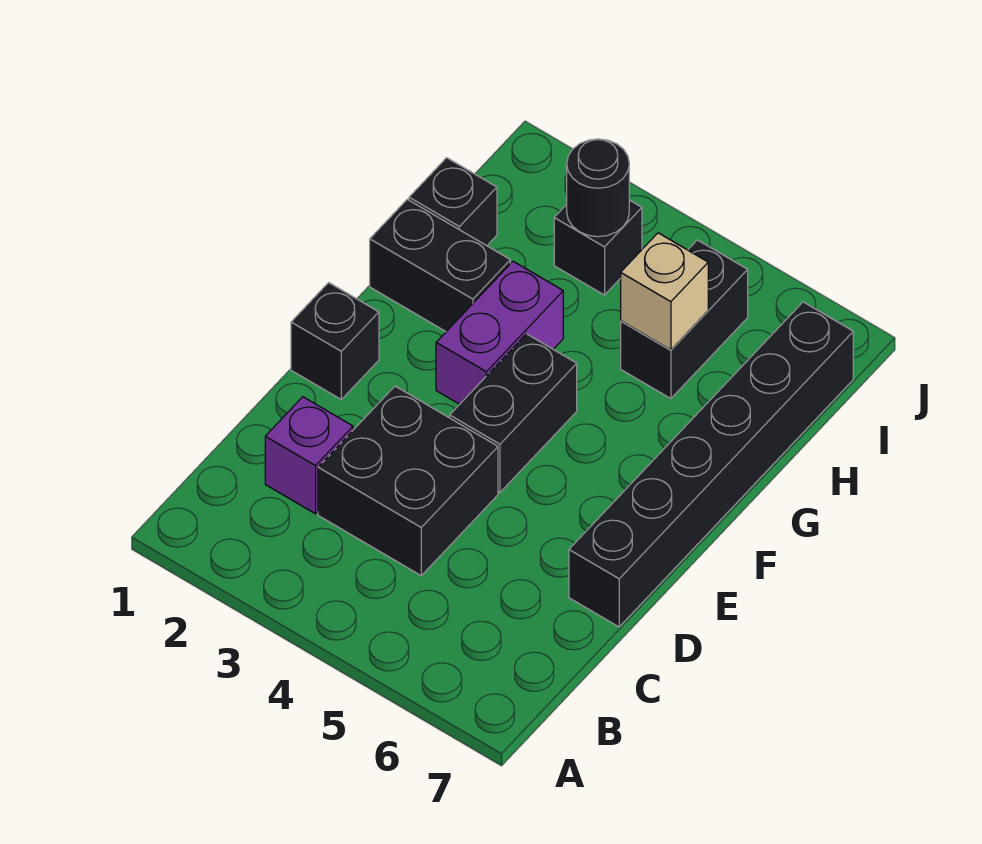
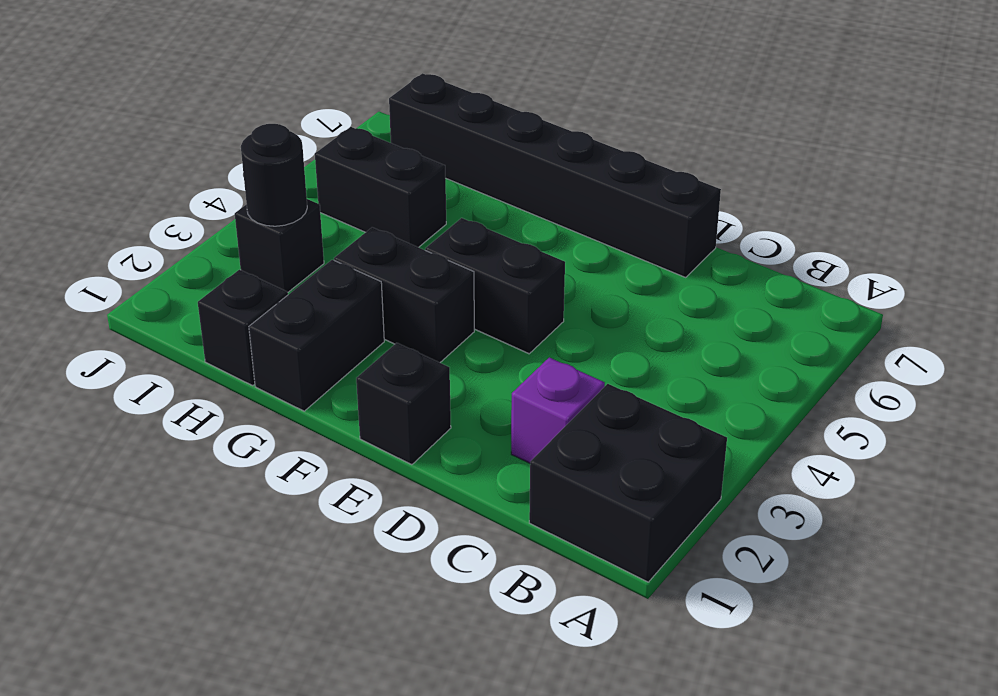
black brick C3:D4 level 1 -> black brick A1:B2 level 1
purple brick F3:G3 level 1 -> black brick F3:G3 level 1
tan brick H5 level 2 -> none

